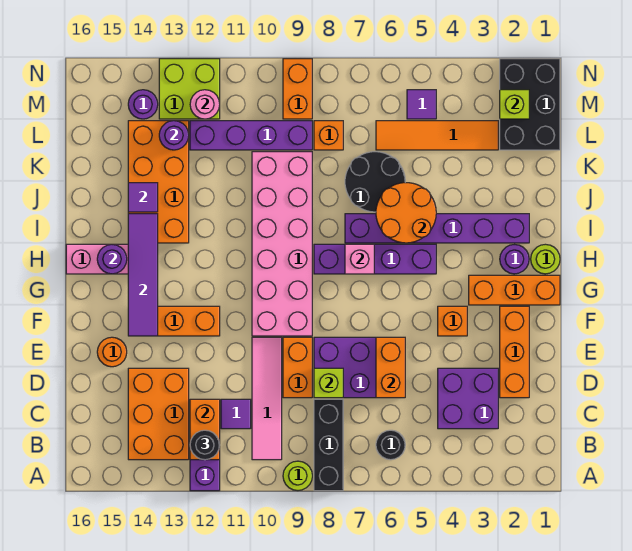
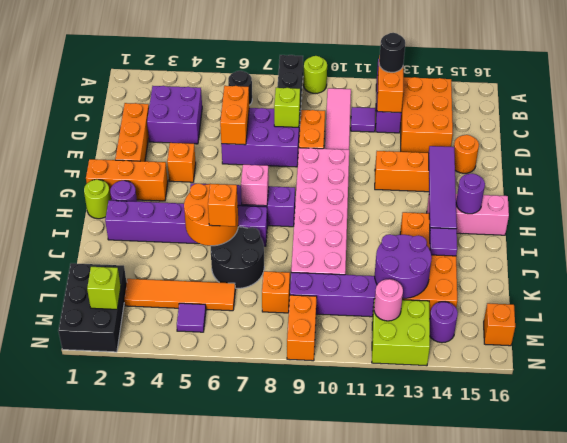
none -> orange brick J6 level 3
purple round brick L13 level 2 -> purple round brick K12:L13 level 2
none -> orange brick M16 level 1

